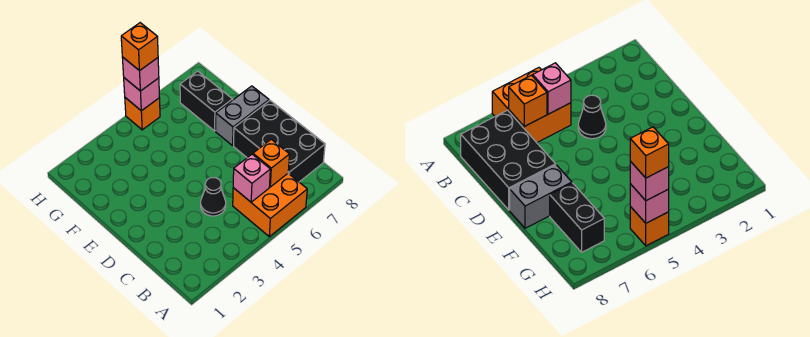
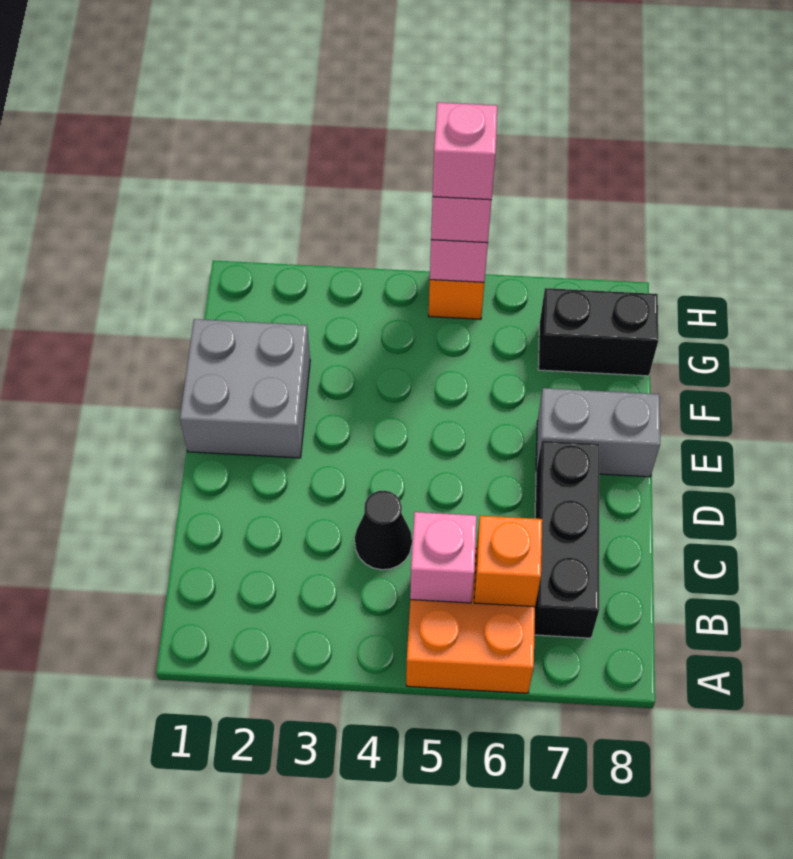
black brick B7:D8 level 1 -> black brick B7:D7 level 1
none -> grey brick E1:F2 level 1
black brick F7:G7 level 1 -> black brick G7:G8 level 1
orange brick H5 level 4 -> pink brick H5 level 4

